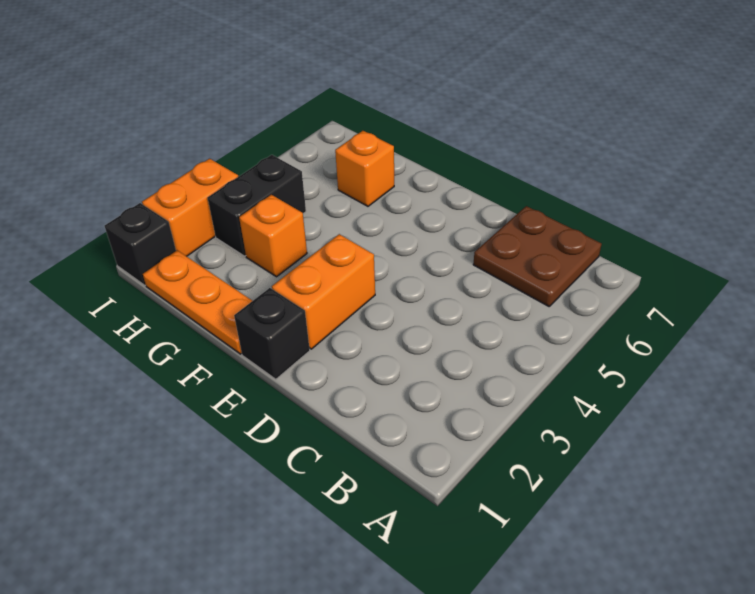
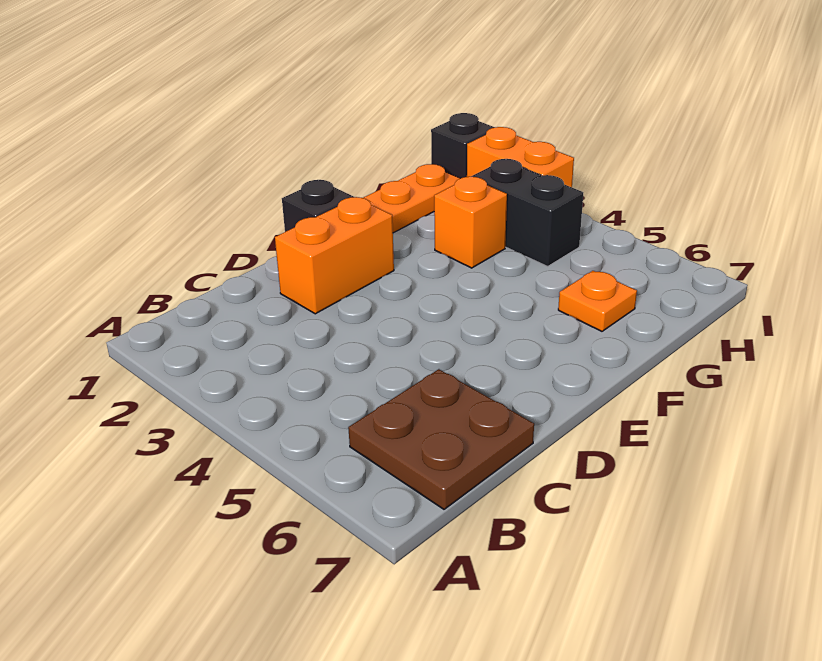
orange brick E2:E3 level 1 -> orange brick D2:E2 level 1
orange brick G6 level 1 -> orange plate G6 level 1

